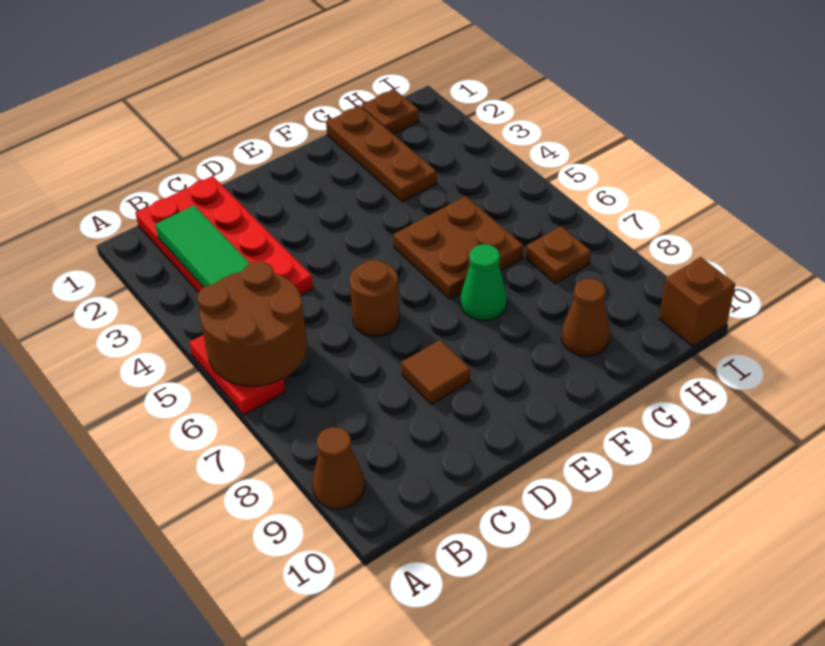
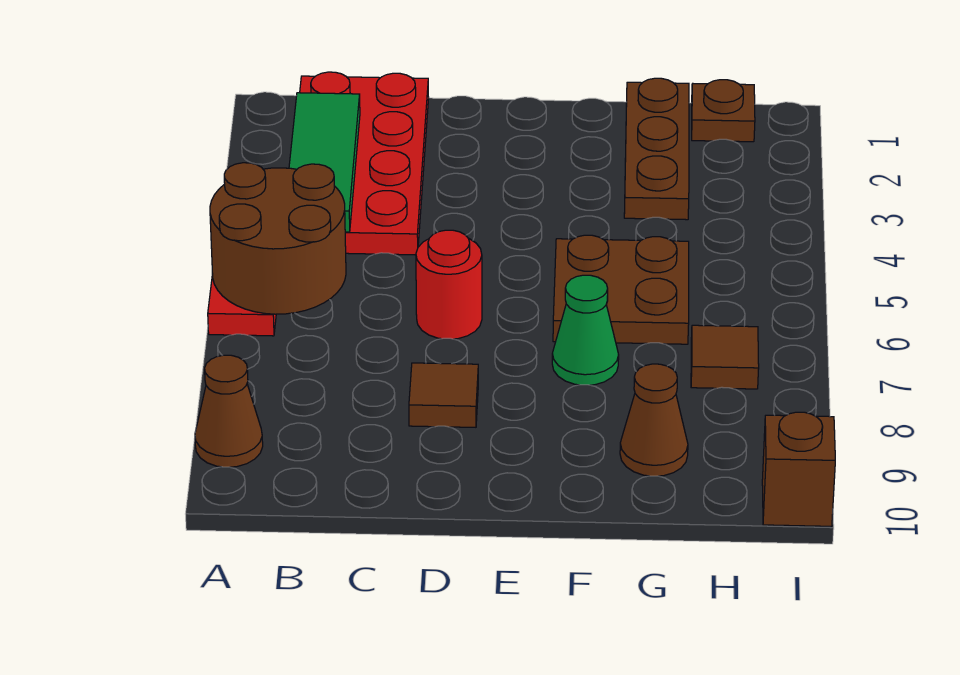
brown round brick D6 level 1 -> red round brick D6 level 1
brown plate H7 level 1 -> brown tile H7 level 1

